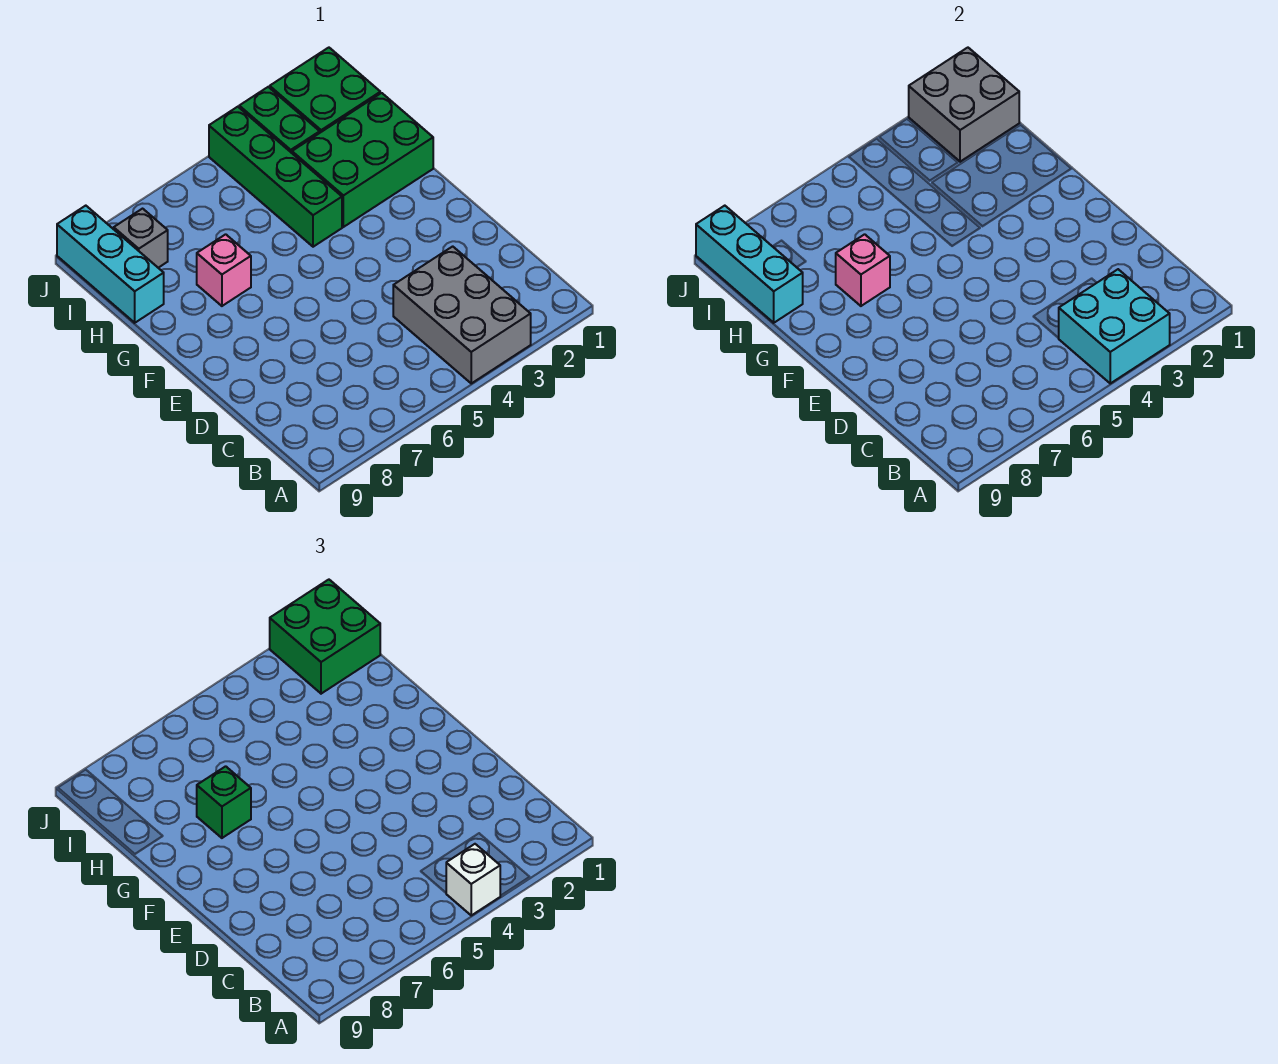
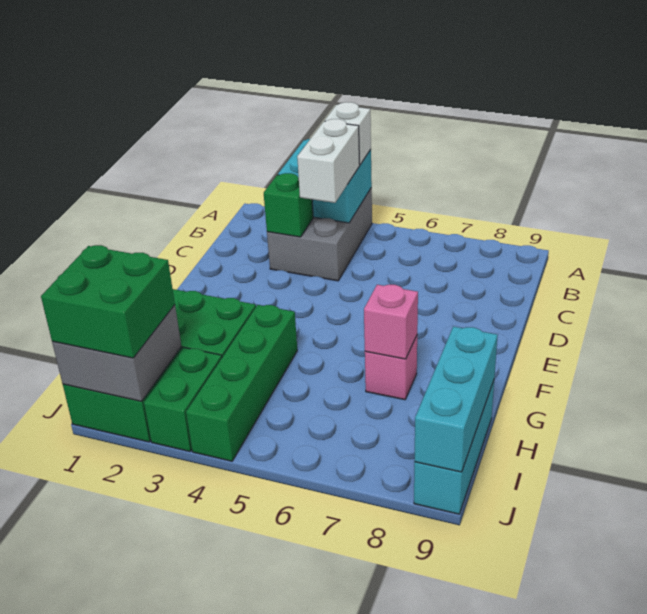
none -> white brick B4:C4 level 3
green brick G7 level 3 -> green brick C3 level 2
grey brick I8 level 1 -> none

